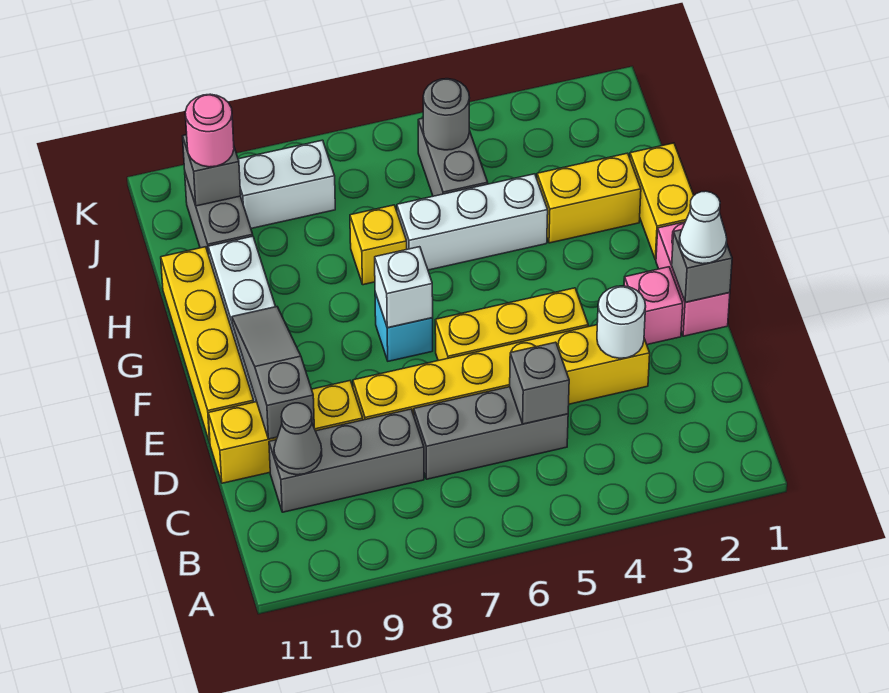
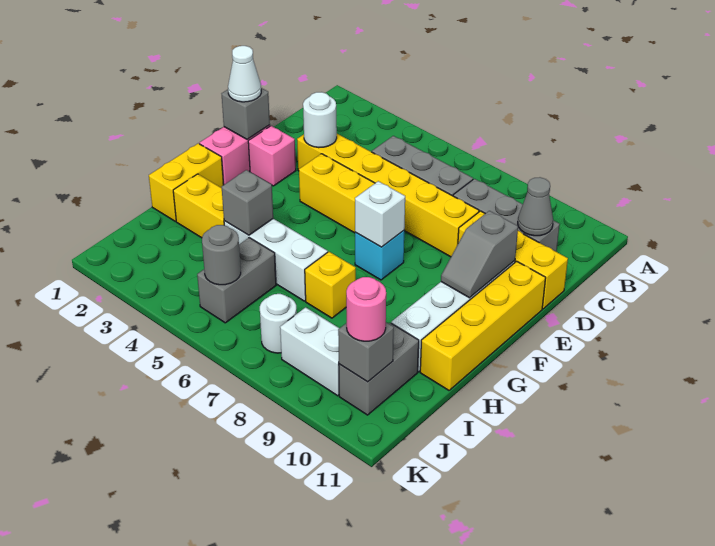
grey brick C5 level 2 -> grey brick H4 level 2
grey slope D10:F10 level 2 top D -> grey slope E10:F10 level 2 top E
none -> white round brick J7 level 1

